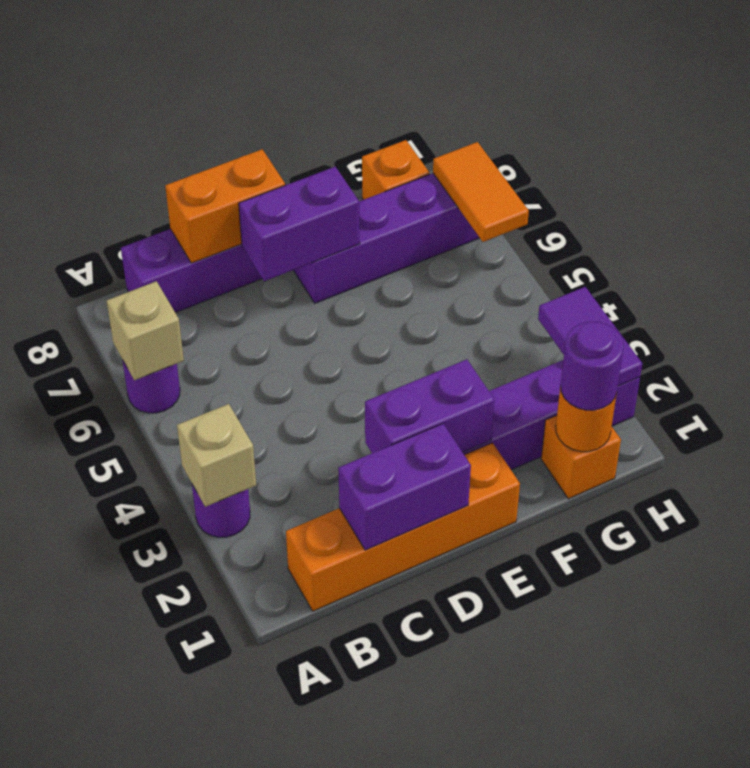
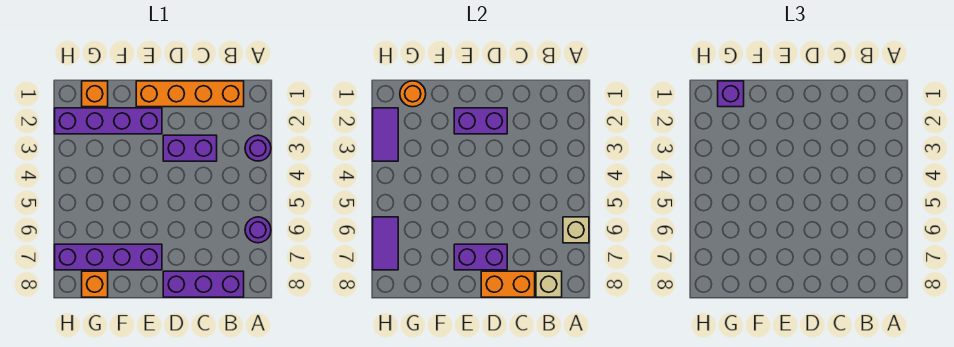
tan brick A3 level 2 -> tan brick B8 level 2
purple brick C1:D1 level 2 -> purple brick C3:D3 level 1
purple round brick G1 level 3 -> purple brick G1 level 3
orange tile H6:H7 level 2 -> purple tile H6:H7 level 2

